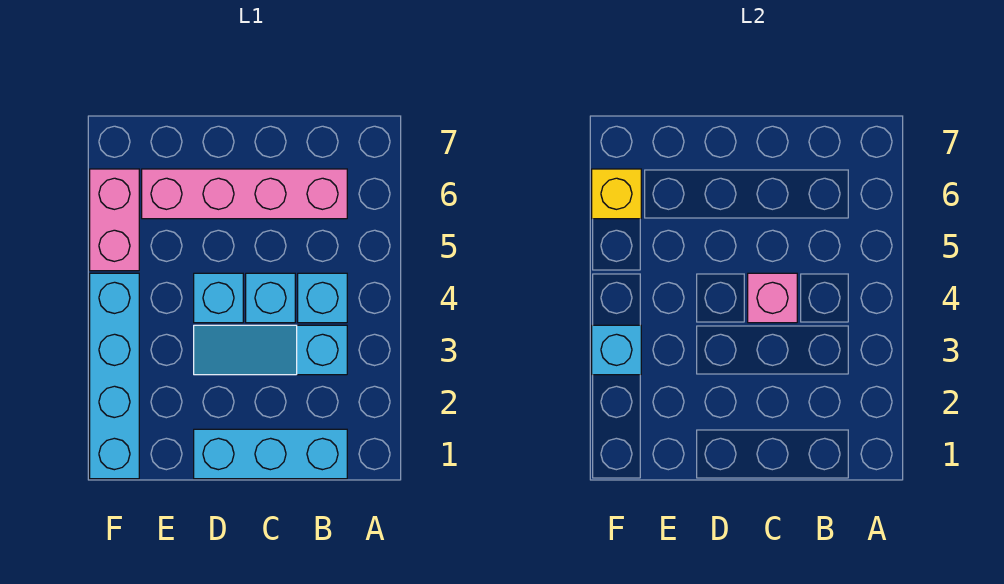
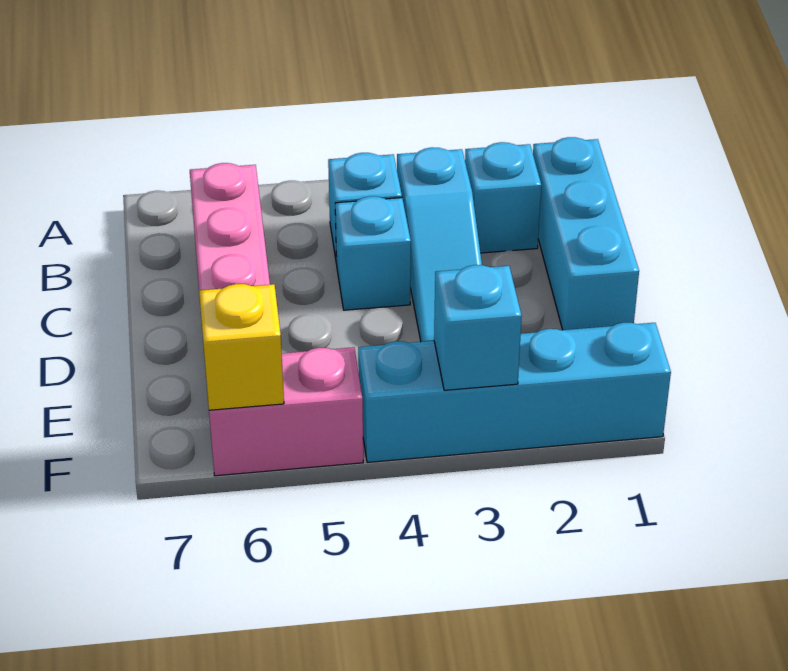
pink brick C4 level 2 -> none
cyan brick D4 level 1 -> cyan brick B2 level 1

